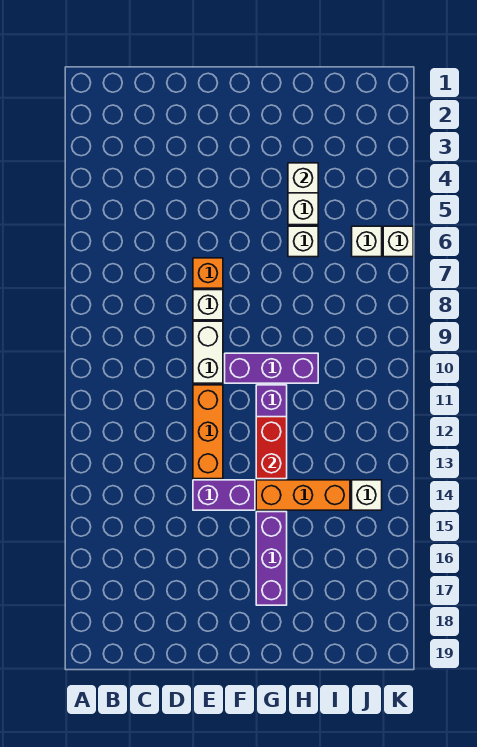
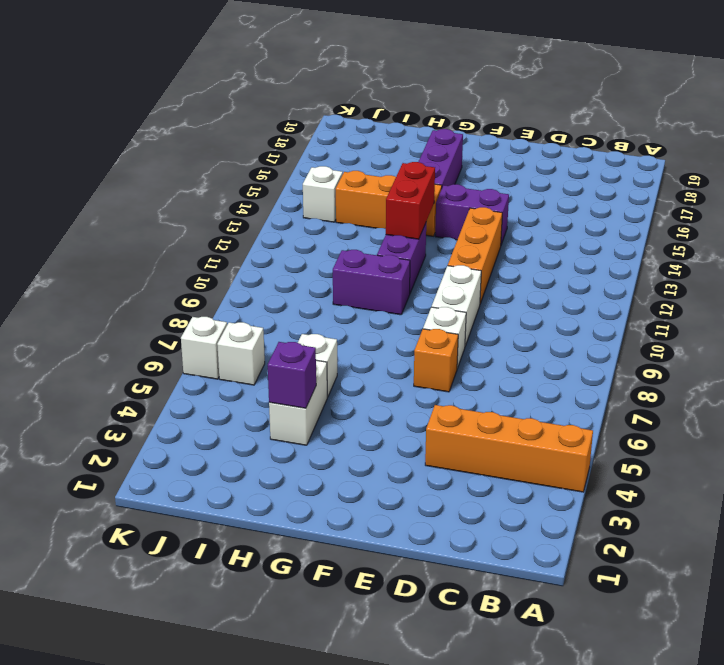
none -> orange brick A4:D4 level 1
purple brick F10:H10 level 1 -> purple brick G10:H10 level 1
white brick H4 level 2 -> purple brick H4 level 2

